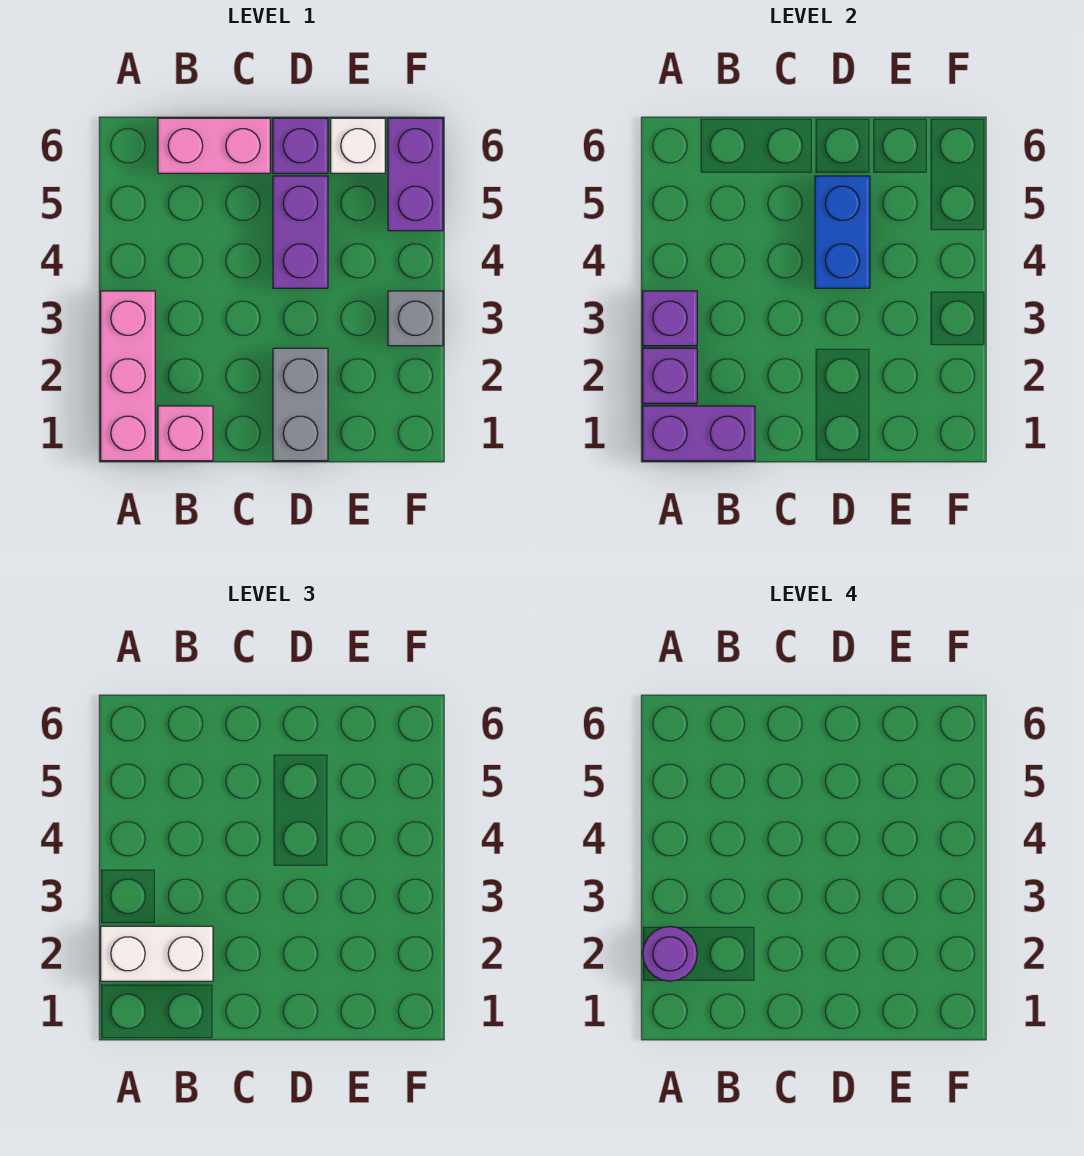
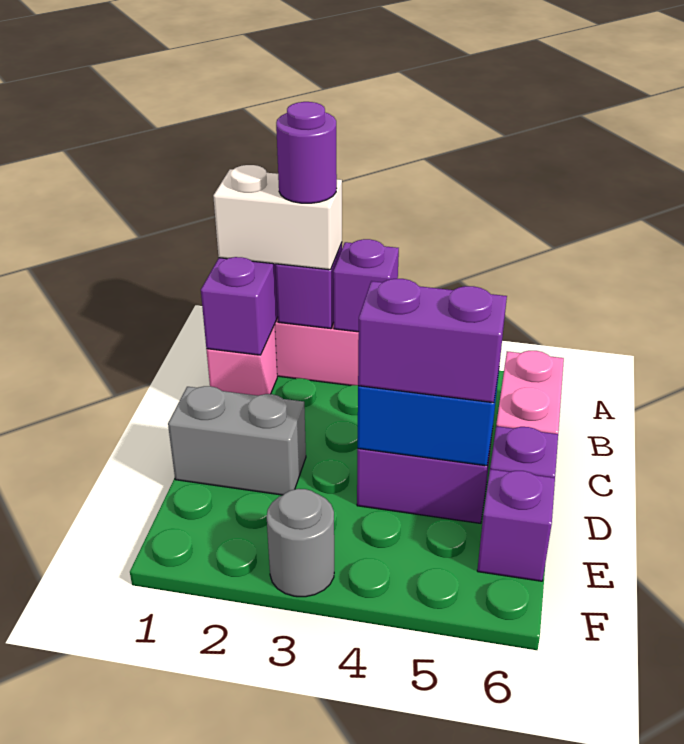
white brick A2:B2 level 3 -> white brick A1:A2 level 3
white brick E6 level 1 -> purple brick E6 level 1
grey brick F3 level 1 -> grey round brick F3 level 1
purple brick F5:F6 level 1 -> purple brick D4:D5 level 3

